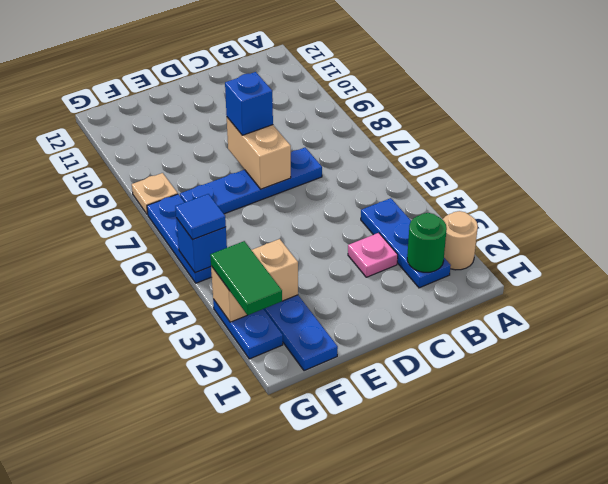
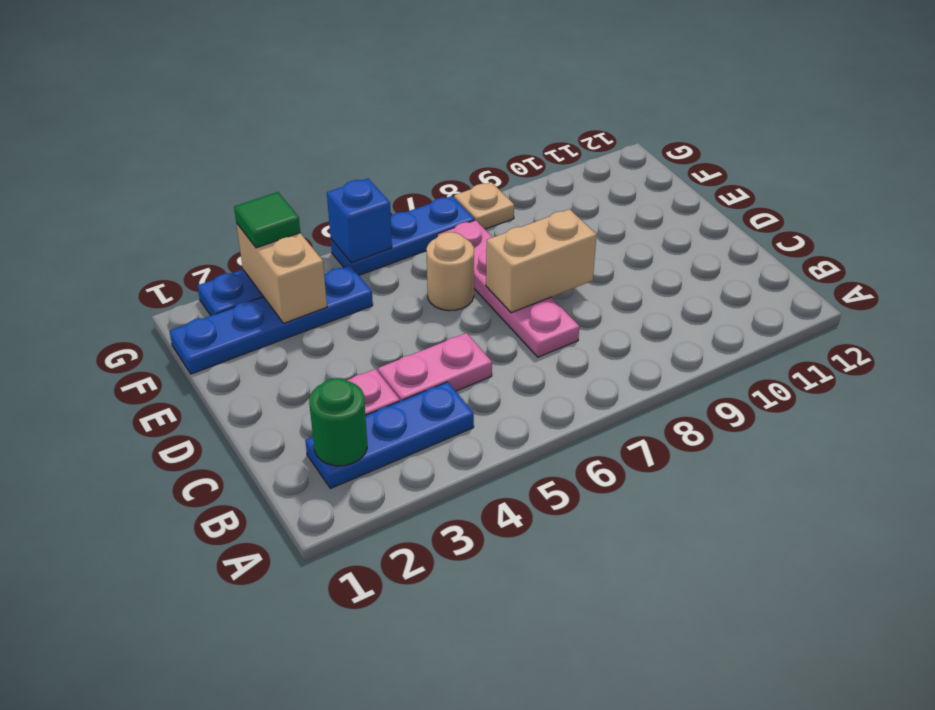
tan round brick A2 level 1 -> tan round brick E6 level 1
none -> pink plate C4:C5 level 1
blue plate C7:F7 level 1 -> pink plate C7:F7 level 1
blue brick D8 level 3 -> none
green tile G2:G3 level 3 -> green tile G3 level 3
blue tile G5 level 3 -> none

